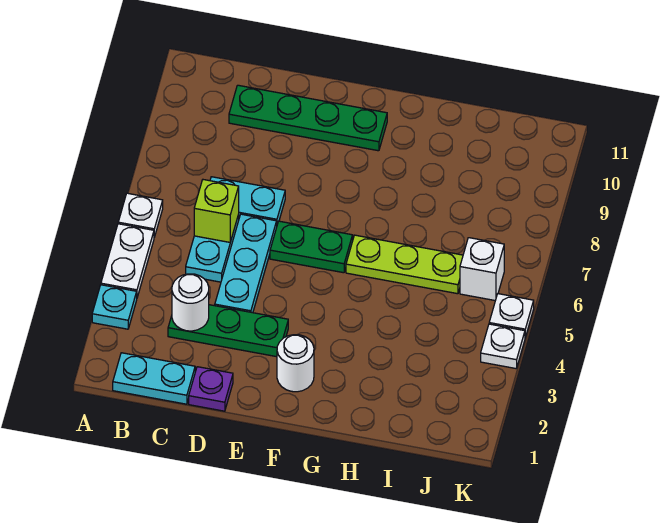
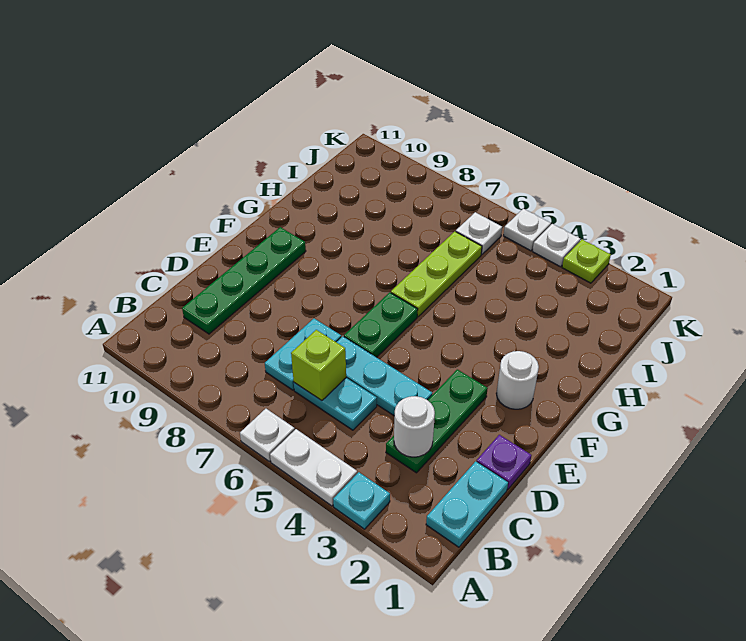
white brick J6 level 1 -> white plate J6 level 1
none -> lime plate K3 level 1

